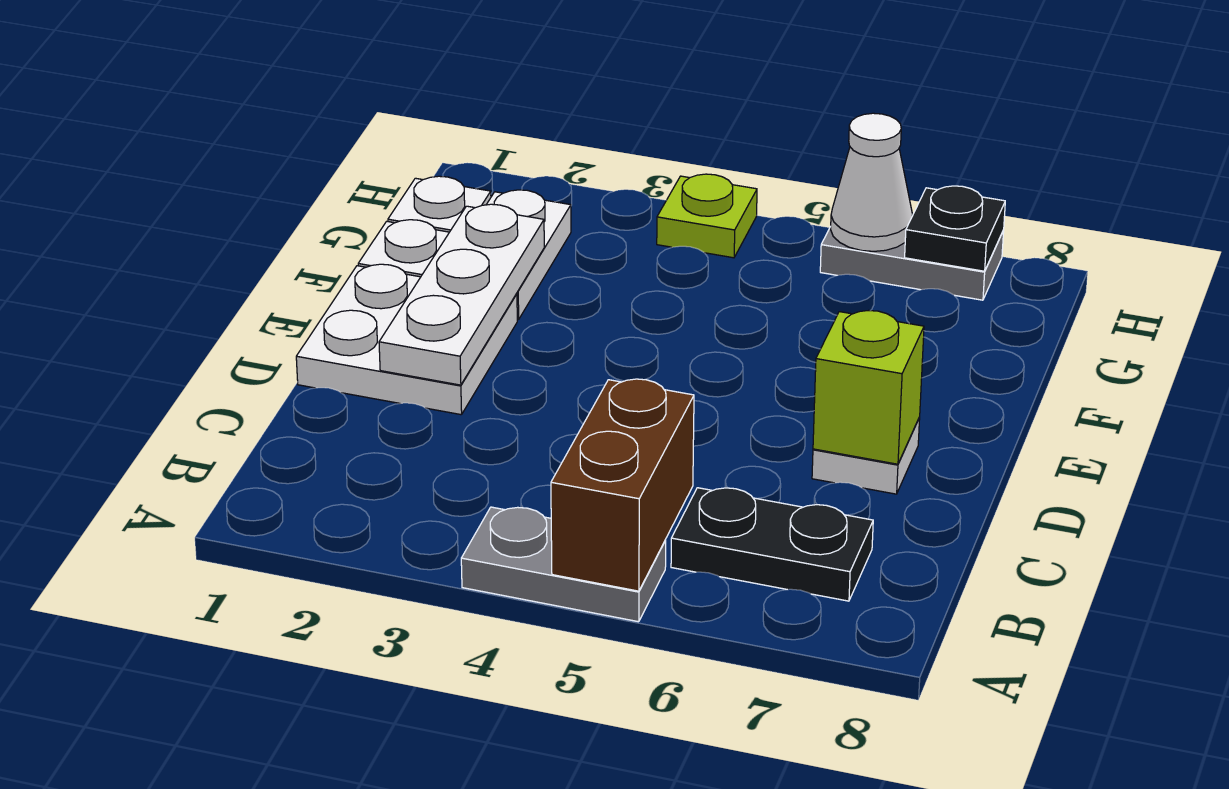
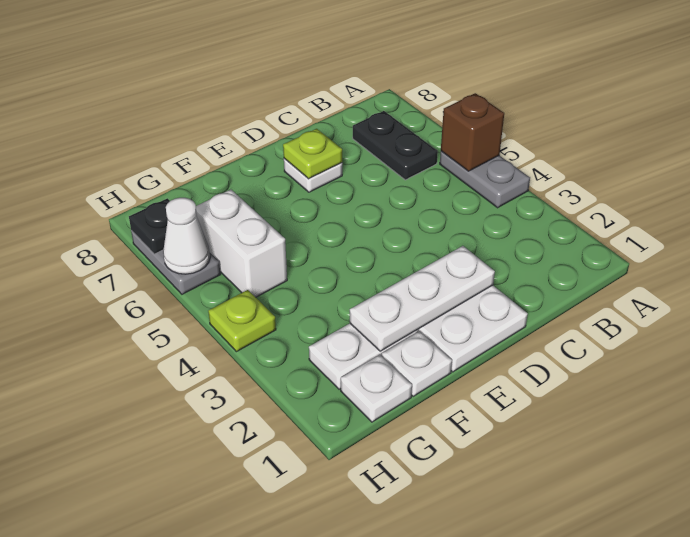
brown brick A5:B5 level 2 -> brown brick A5 level 2
lime brick D7 level 2 -> lime plate D7 level 2
none -> white brick G5:G6 level 1

